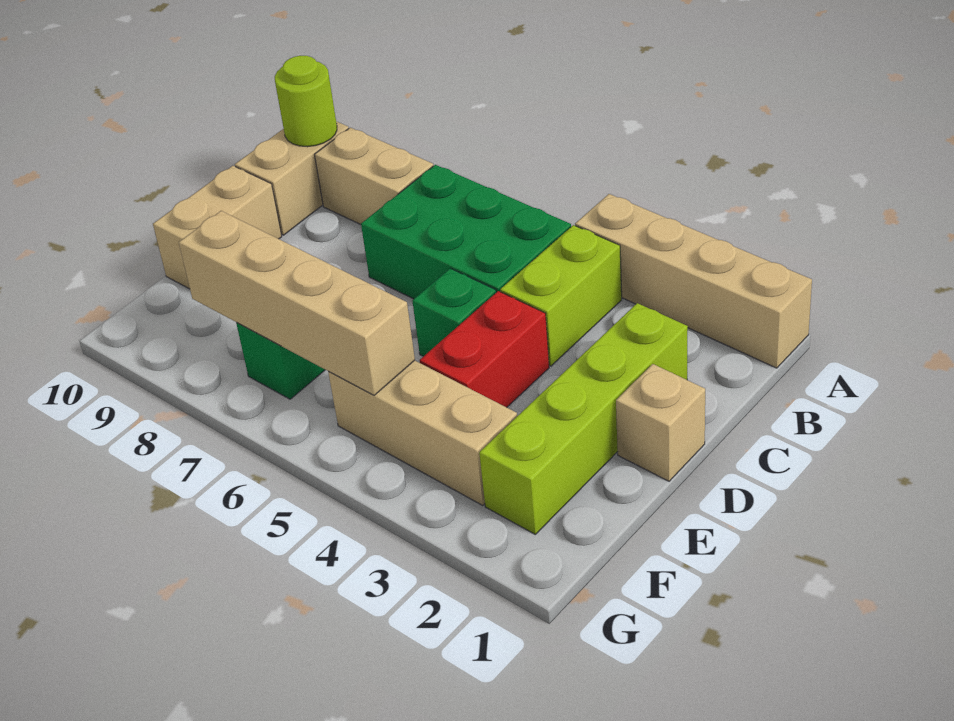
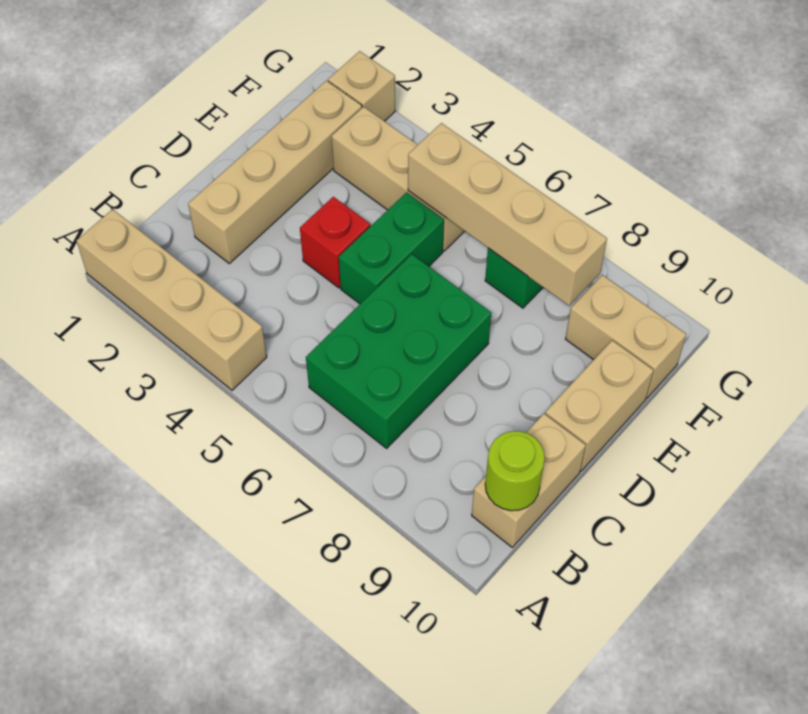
lime brick B4:C4 level 1 -> none
green brick B5:C7 level 1 -> green brick B6:D7 level 1
tan brick B8:B9 level 1 -> tan brick F9:F10 level 1
lime brick C2:F2 level 1 -> tan brick C2:F2 level 1
tan brick D1 level 1 -> tan brick G2 level 1
red brick D4:E4 level 1 -> red brick D4 level 1
green brick D5 level 1 -> green brick D5:E5 level 1

